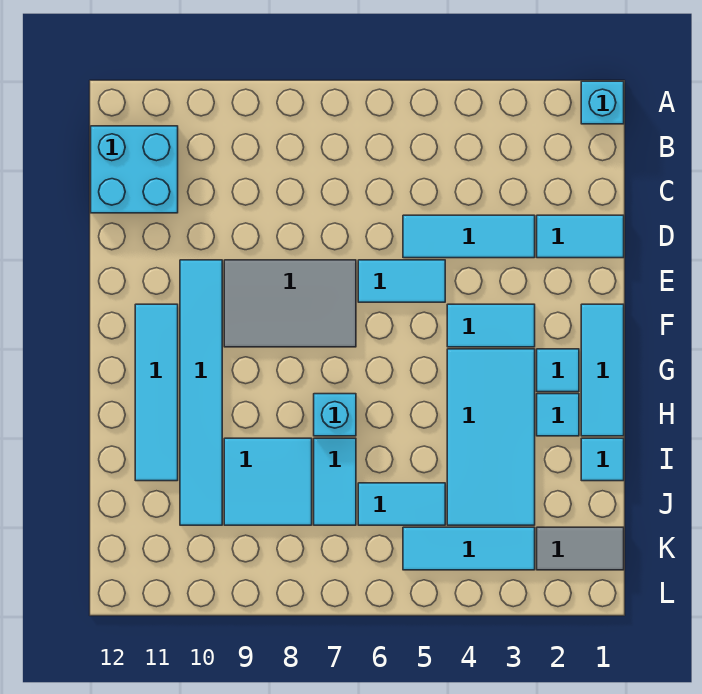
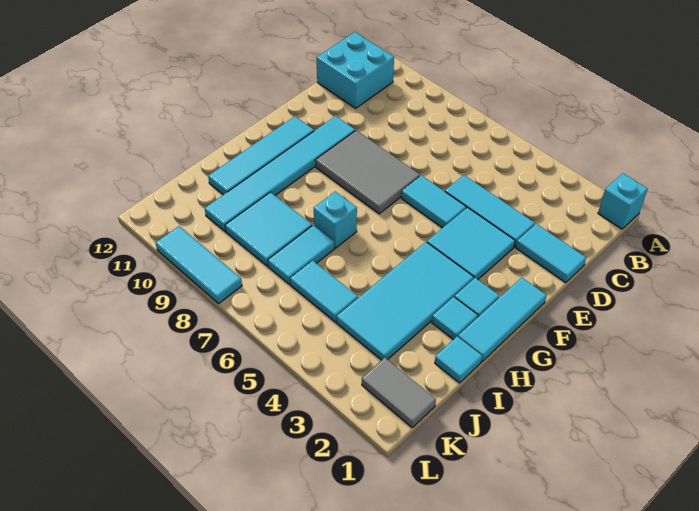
cyan tile F3:F4 level 1 -> cyan tile E3:F4 level 1
cyan tile K3:K5 level 1 -> cyan tile L8:L10 level 1

